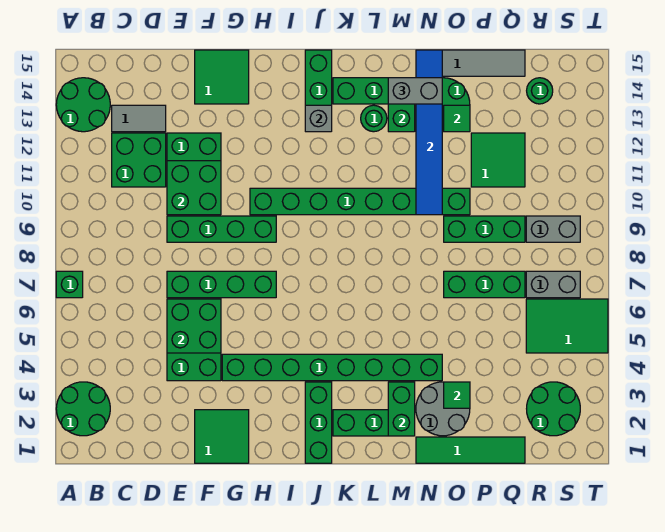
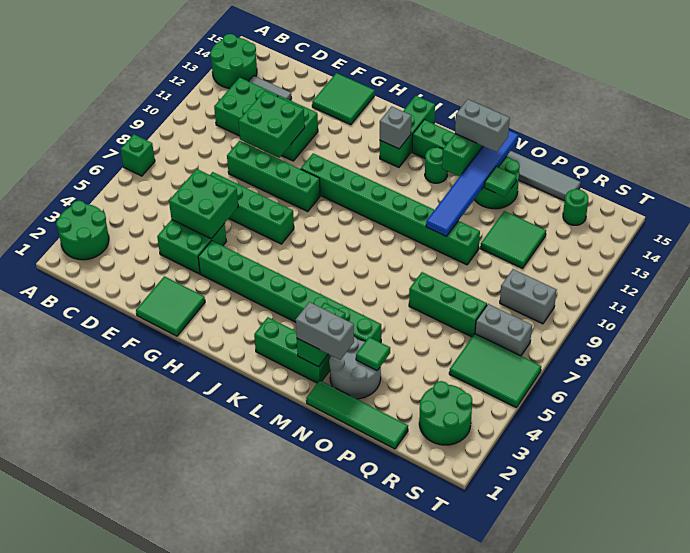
green brick J1:J3 level 1 -> none
none -> grey brick M2:N2 level 3
green brick O9:Q9 level 1 -> none

